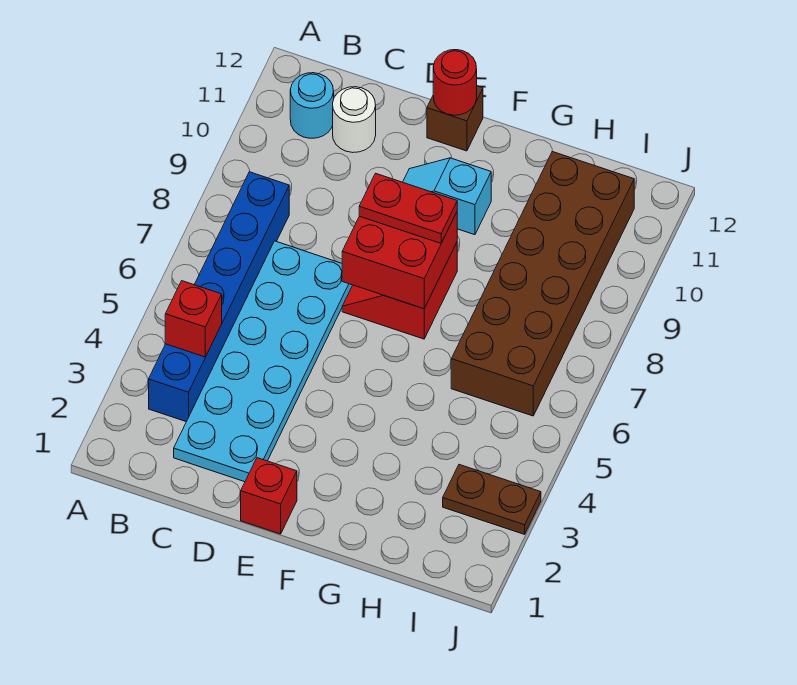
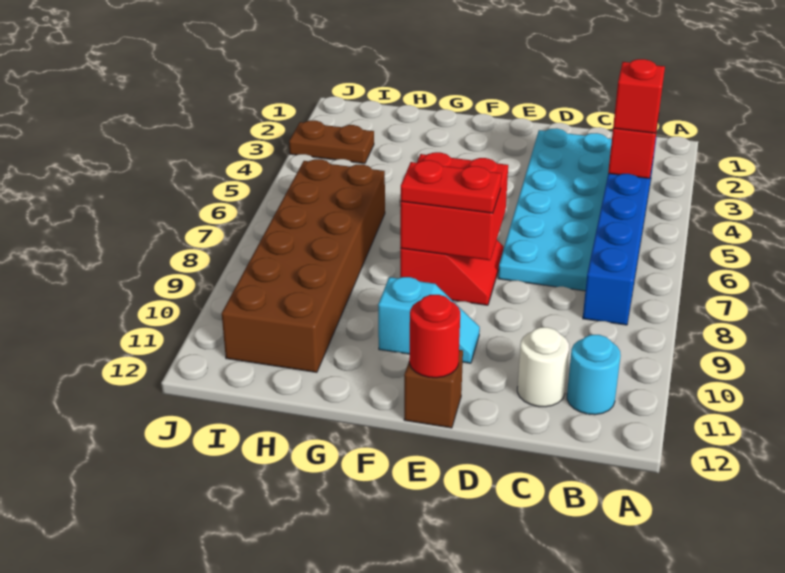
red brick E1 level 1 -> red brick B4 level 3

